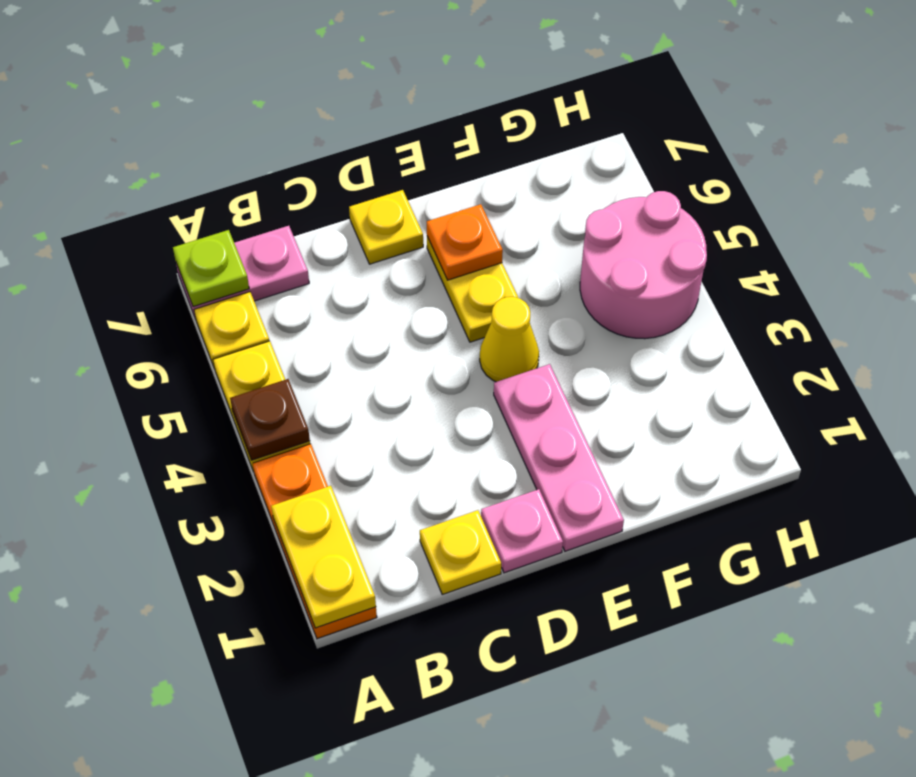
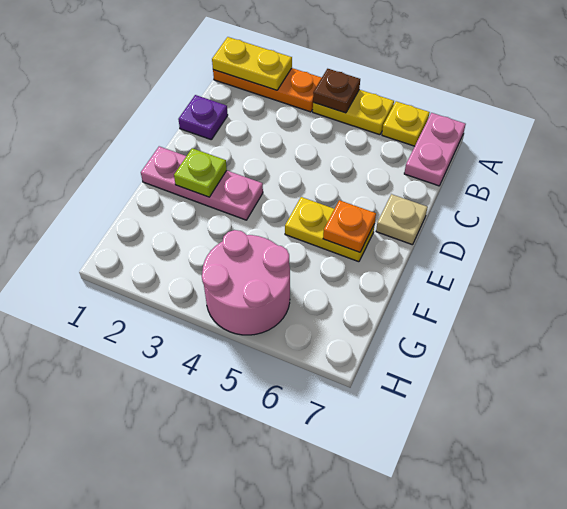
lime plate A7 level 2 -> lime plate E2 level 2
yellow plate C1 level 1 -> purple plate C1 level 1
pink plate D1 level 1 -> none
yellow plate D7 level 1 -> tan plate D7 level 1
yellow cone E4 level 1 -> none

